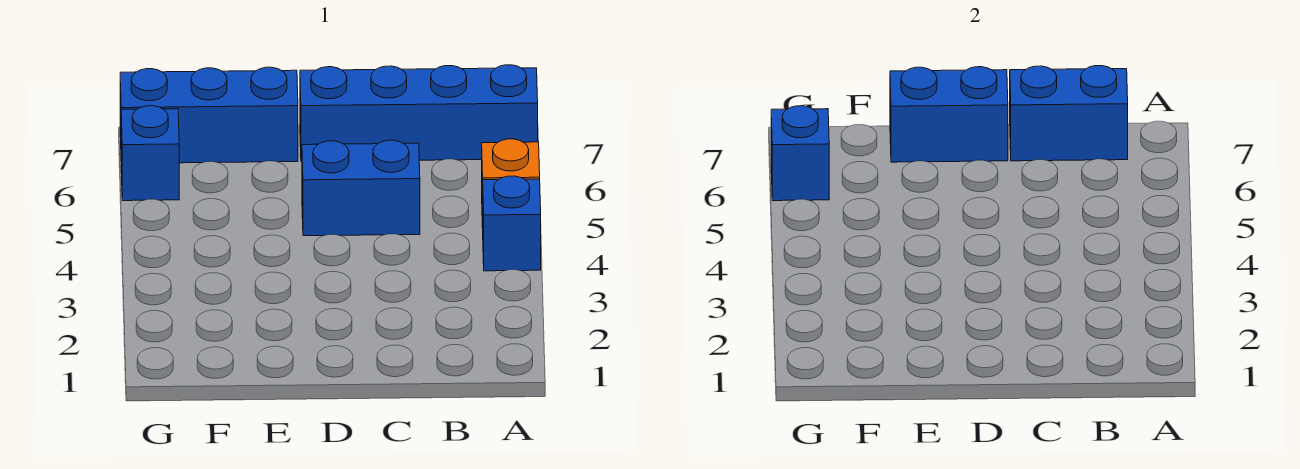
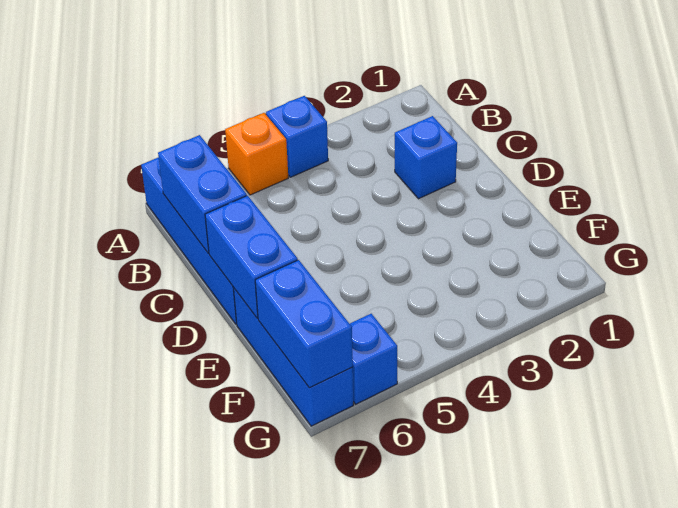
blue brick C5:D5 level 1 -> blue brick F7:G7 level 2
blue brick G6 level 2 -> blue brick C2 level 1

